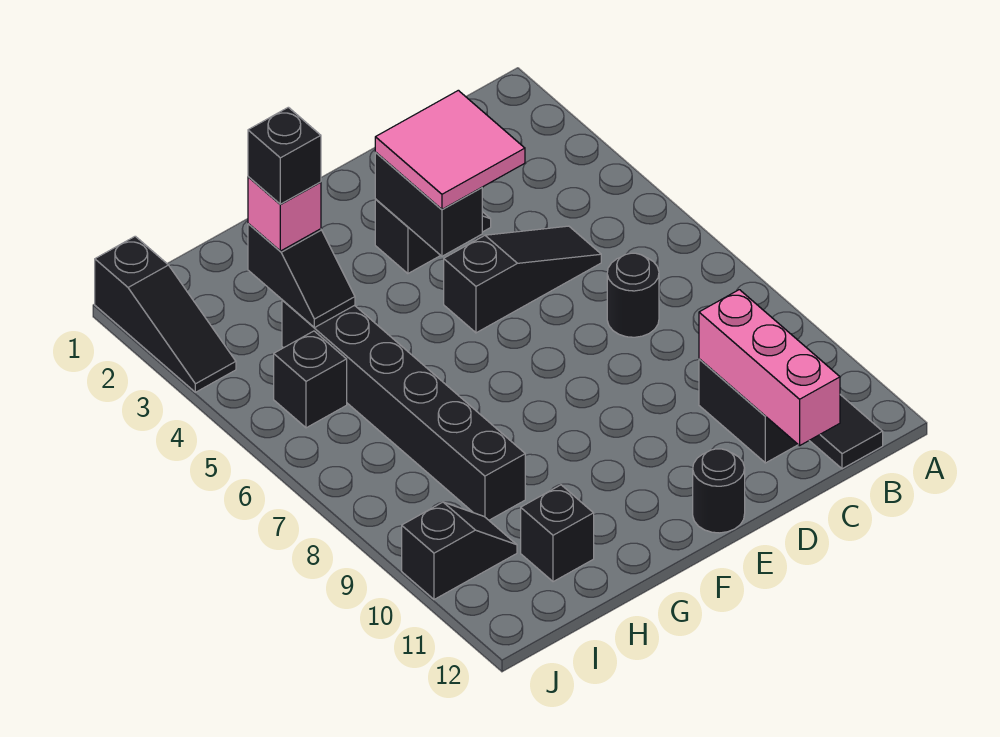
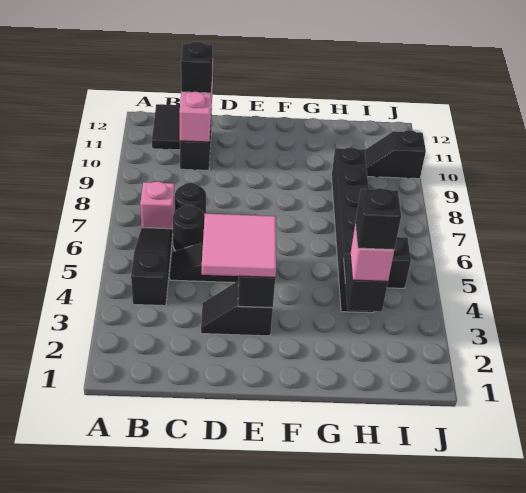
none -> pink brick B7 level 1
black round brick E12 level 1 -> black round brick C6 level 1
black brick H11 level 1 -> black brick C11 level 3
black slope J1:J3 level 1 top 1 -> black slope B4:B6 level 1 top 4

